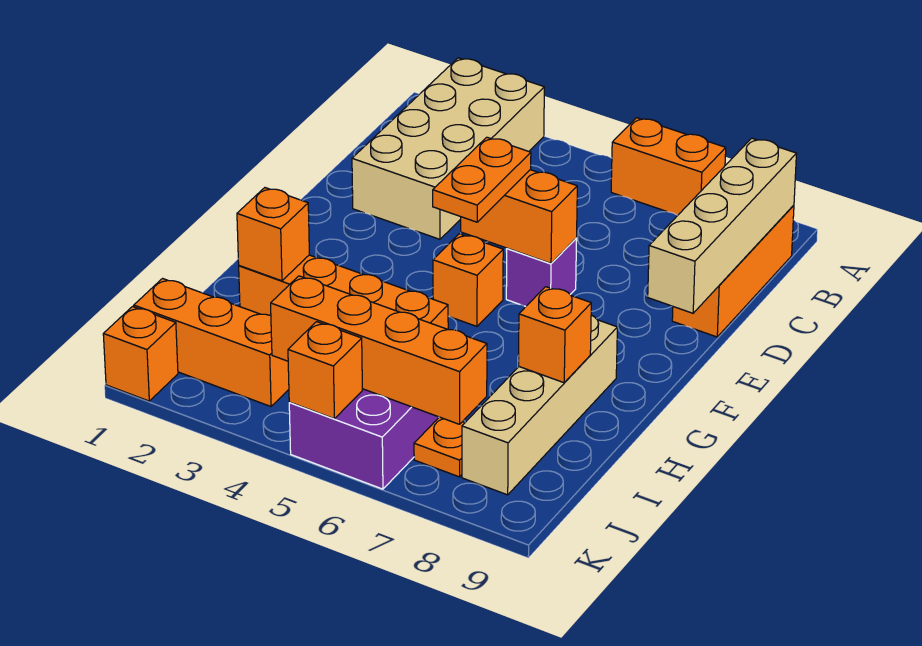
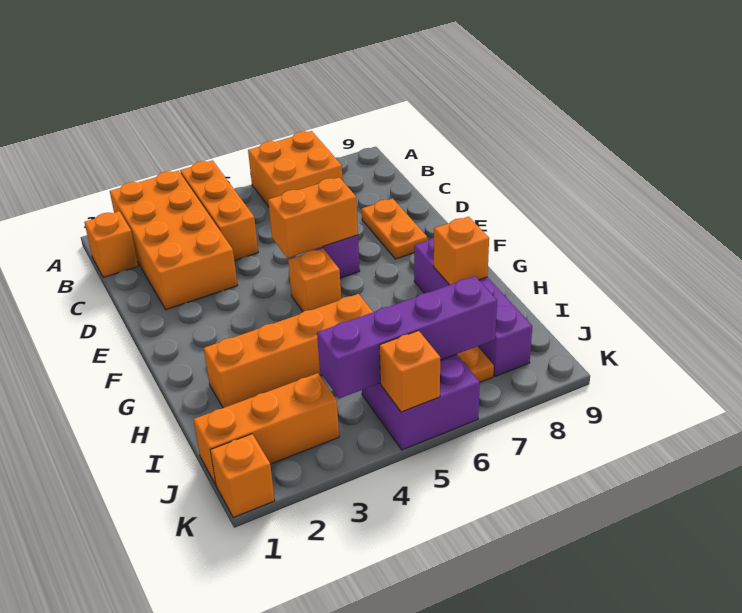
tan brick A2:D3 level 1 -> orange brick A2:D3 level 1
orange brick A6:A7 level 1 -> orange brick A6:B7 level 1
orange brick B9:D9 level 1 -> orange brick A4:C4 level 1
tan brick B9:E9 level 2 -> none
orange plate E5:F5 level 3 -> orange plate D8:E8 level 1
tan brick G8:J8 level 1 -> purple brick G8:J8 level 1
orange brick H2 level 2 -> orange brick B1 level 1
orange brick J4:J7 level 2 -> purple brick J4:J7 level 2

